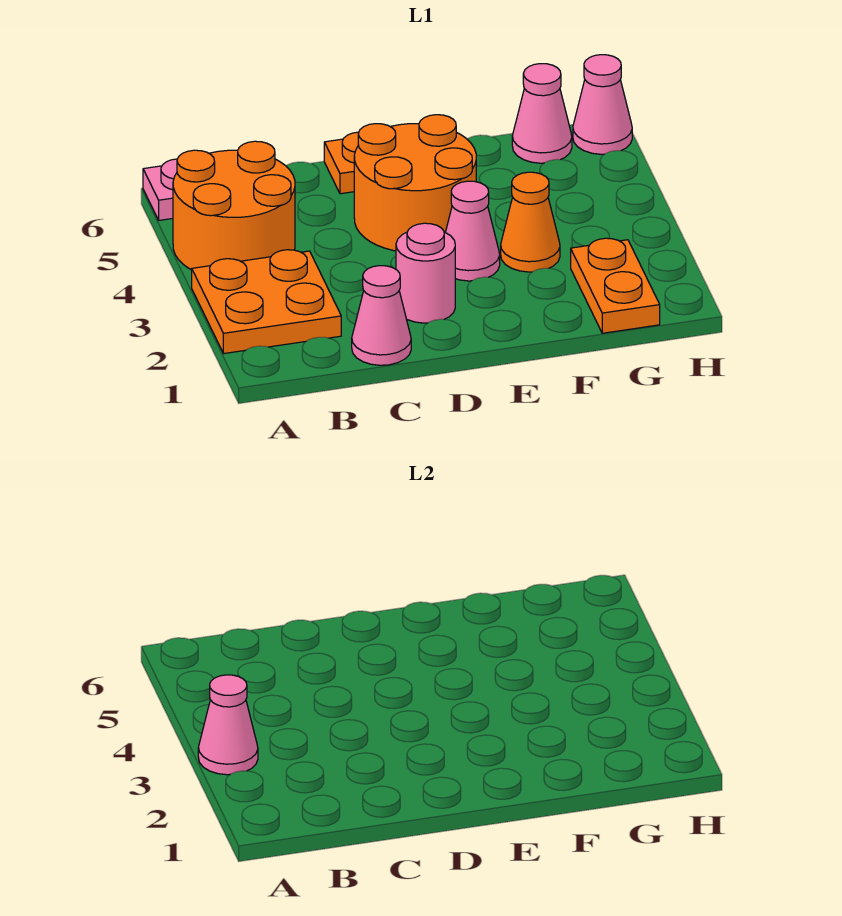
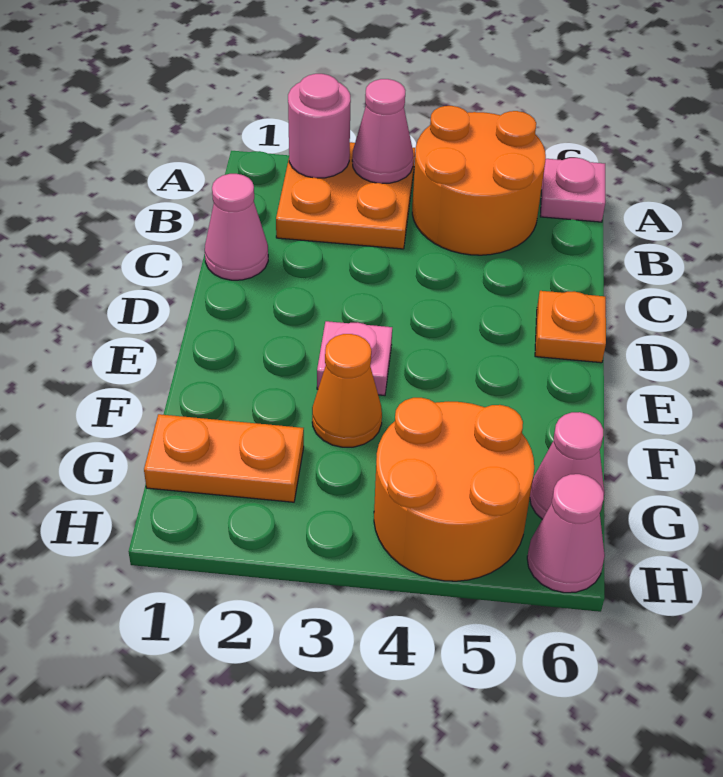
pink round brick D2 level 1 -> pink round brick A2 level 2
orange round brick D4:E5 level 1 -> orange round brick G4:H5 level 1
pink cone E3 level 1 -> pink plate E3 level 1

